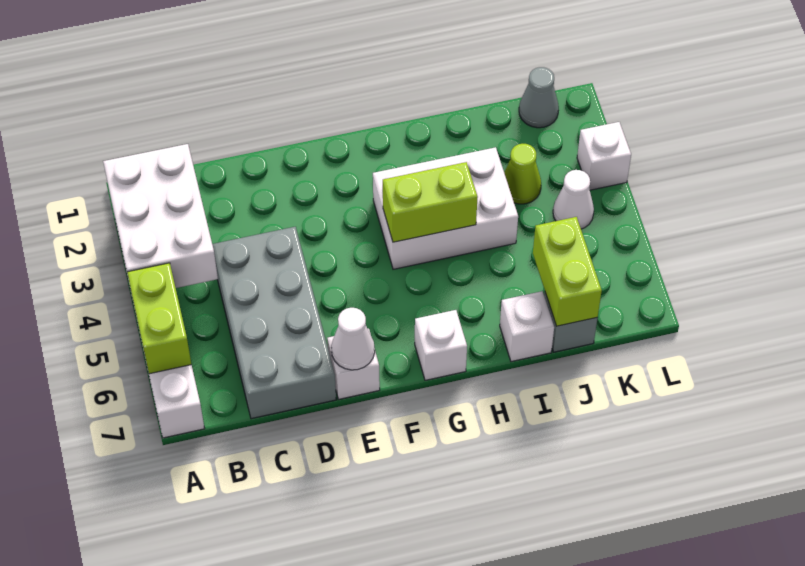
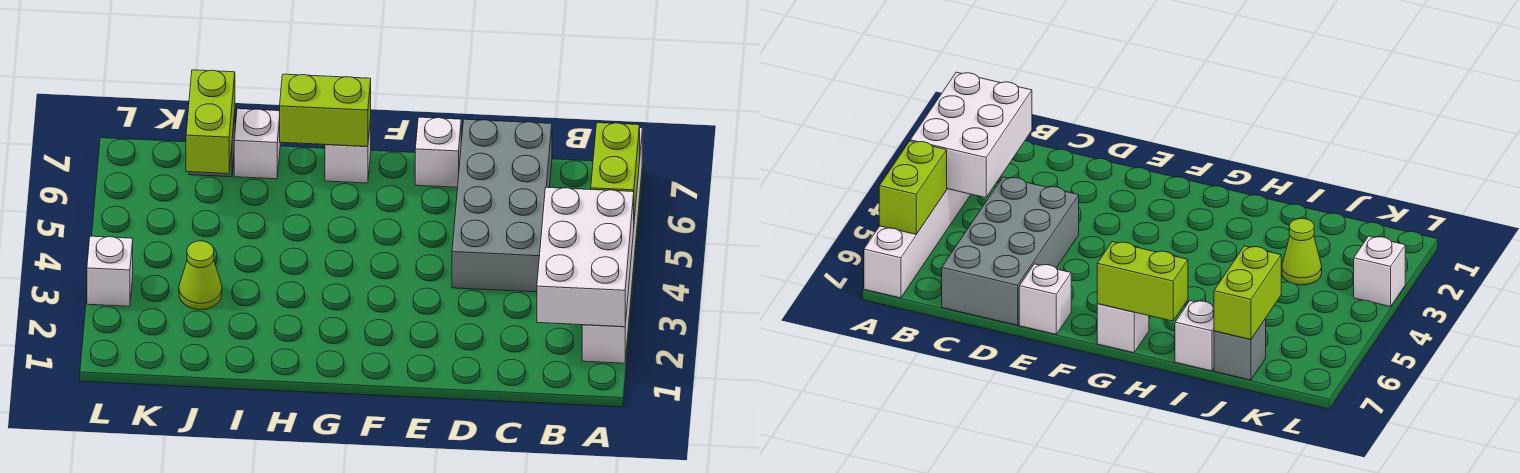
white cone E7 level 2 -> none
white brick G3:I4 level 1 -> none
lime brick G4:H4 level 2 -> lime brick G7:H7 level 2
grey cone K1 level 1 -> none
white cone K4 level 1 -> none

